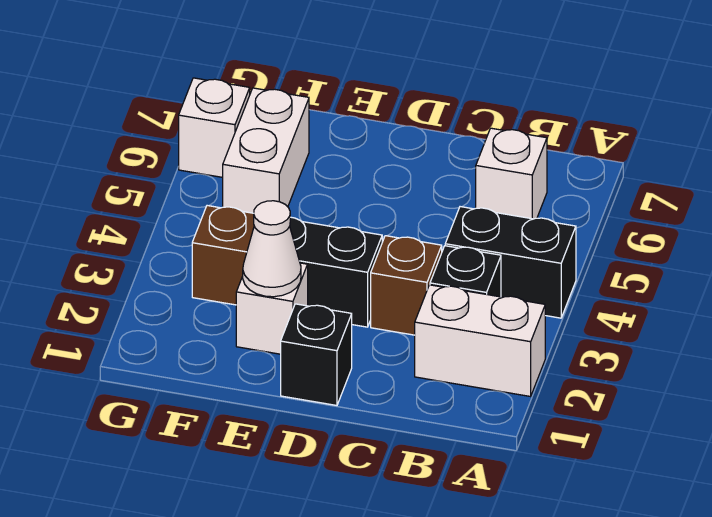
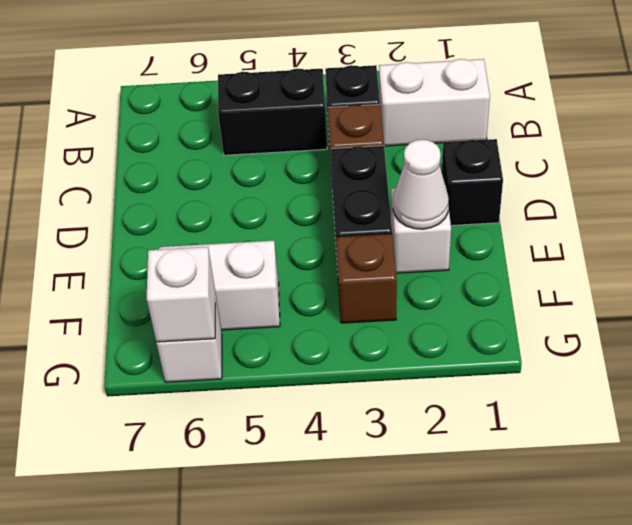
white brick A2:B2 level 1 -> white brick B1:B2 level 1
black brick A4:B4 level 1 -> black brick B4:B5 level 1
white brick B6 level 1 -> white brick G6 level 2

